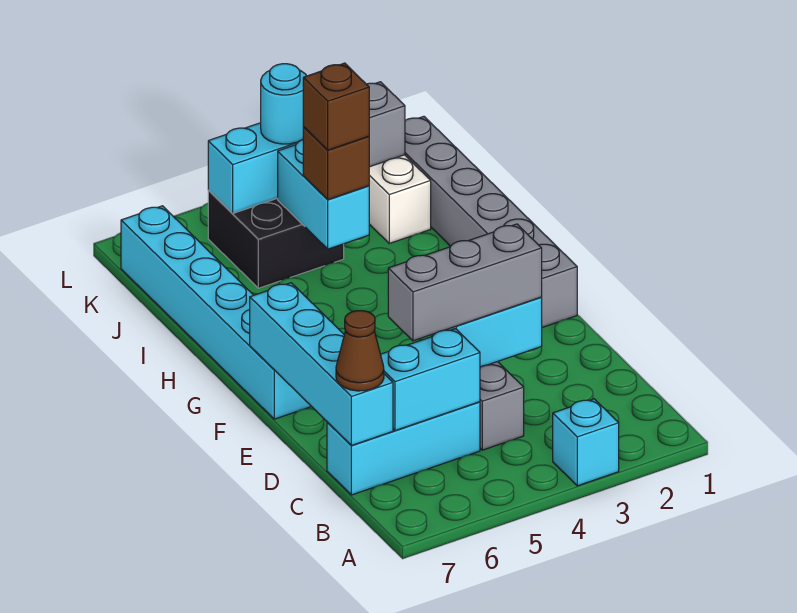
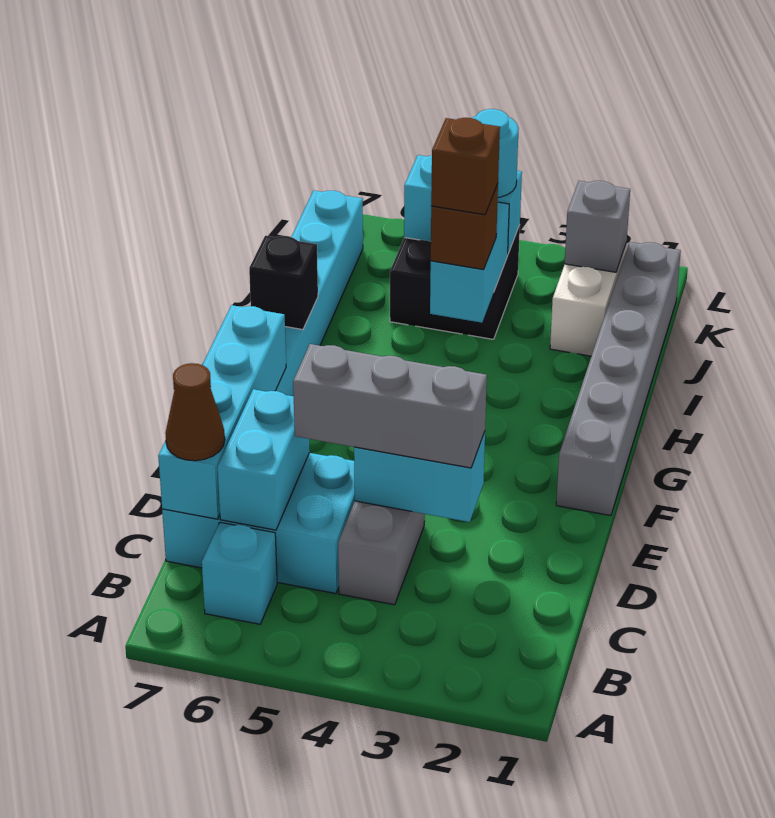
cyan brick A3 level 1 -> cyan brick B6 level 1
cyan brick C5:C7 level 1 -> cyan brick C5:D7 level 1
cyan brick C5:C6 level 2 -> cyan brick C6:D6 level 2
none -> black brick H7 level 2

